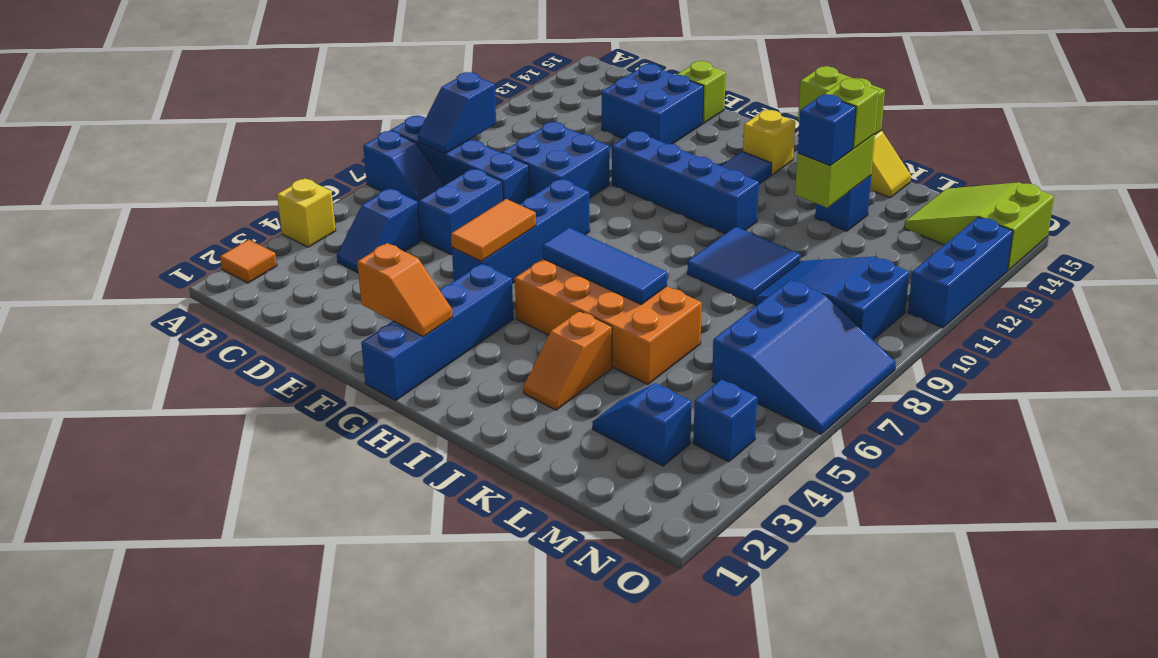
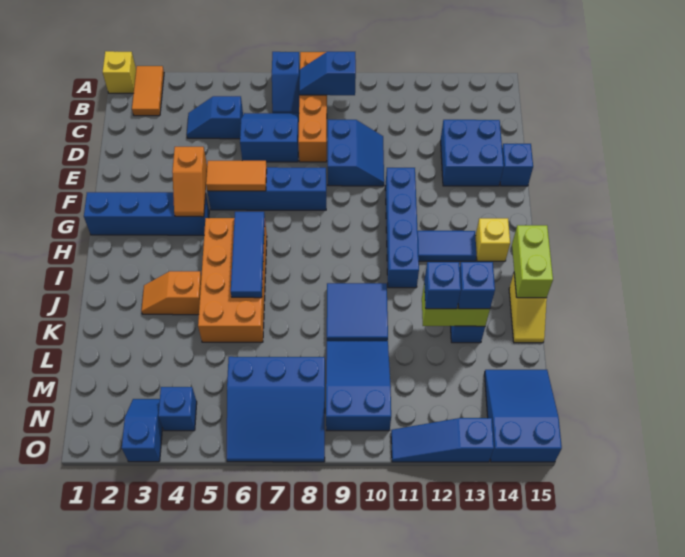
orange tile A2 level 1 -> orange tile A2:B2 level 1
yellow brick A4 level 1 -> yellow brick A1 level 1
blue brick A8:D8 level 1 -> orange brick A8:D8 level 1
blue brick D9:E10 level 1 -> blue slope D9:E10 level 1 top 9
lime brick E15 level 1 -> blue brick E15 level 1
orange slope F2:G2 level 2 top F -> orange slope F4:G4 level 2 top F
lime brick K13 level 3 -> blue brick K13 level 3
blue slope L3:M3 level 1 top M -> blue slope N3:O3 level 1 top O
lime slope M14:O15 level 1 top O -> blue slope M14:O15 level 1 top O
blue brick O11:O13 level 1 -> blue slope O11:O13 level 1 top 13

